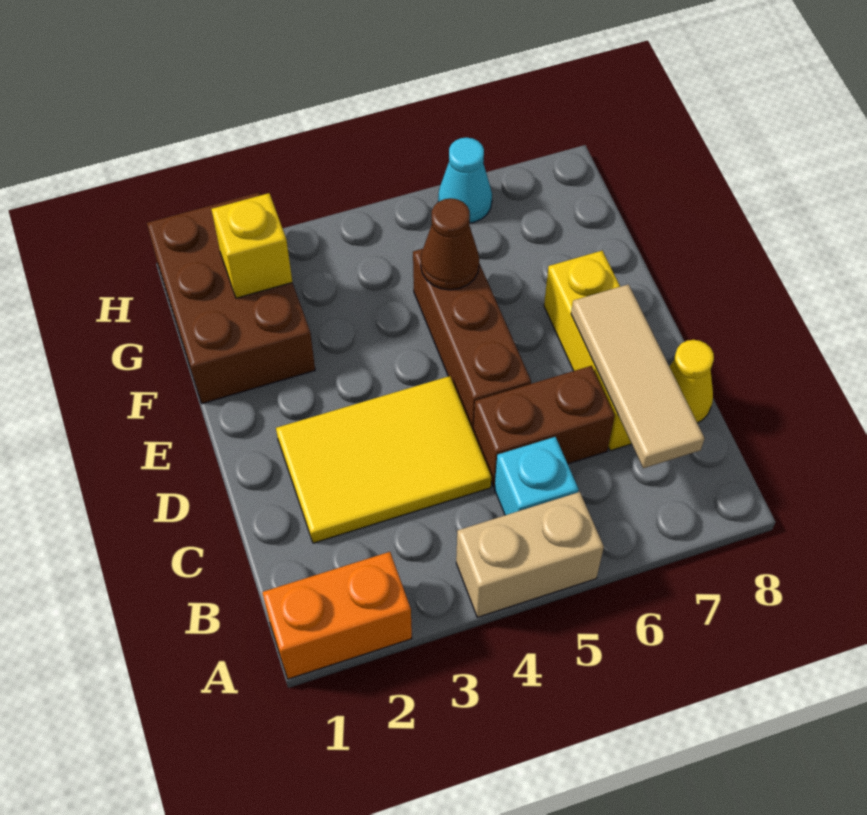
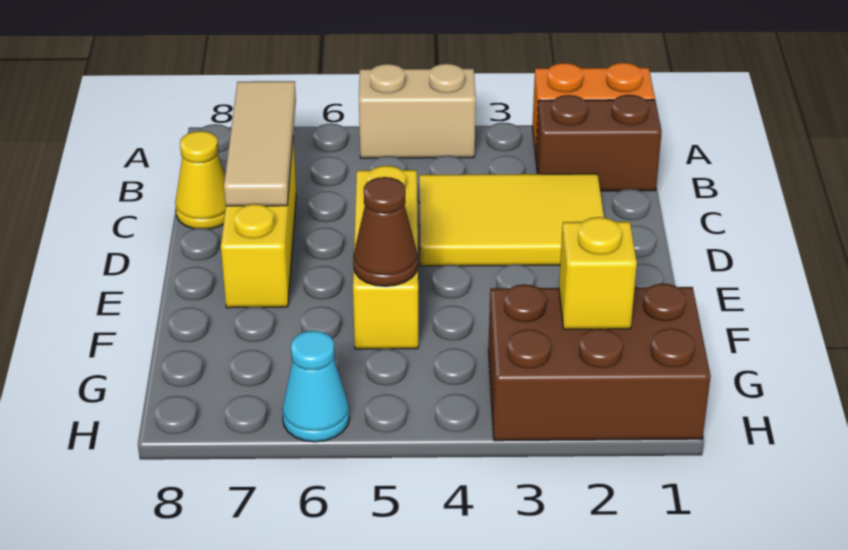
cyan brick B5 level 1 -> none
brown brick C5:C6 level 1 -> brown brick B1:B2 level 1
brown brick D5:F5 level 1 -> yellow brick D5:F5 level 1
brown brick F1:H2 level 1 -> brown brick G1:H3 level 1

